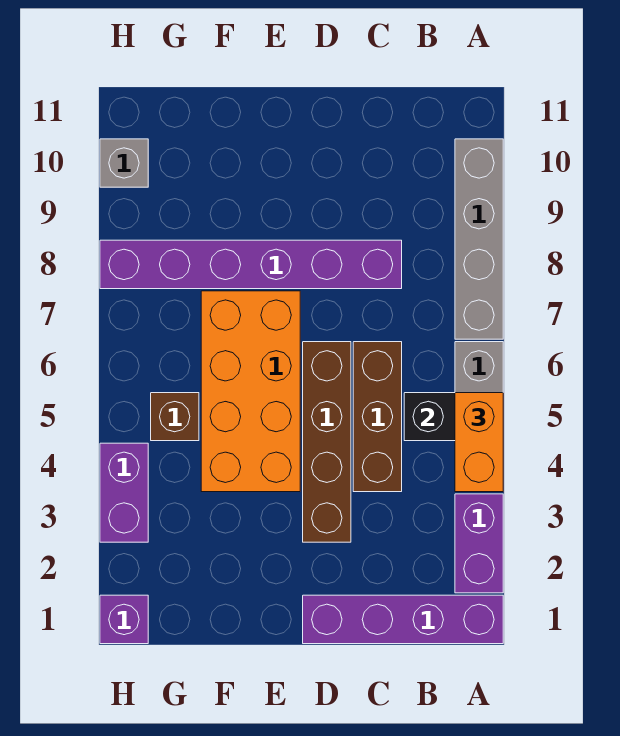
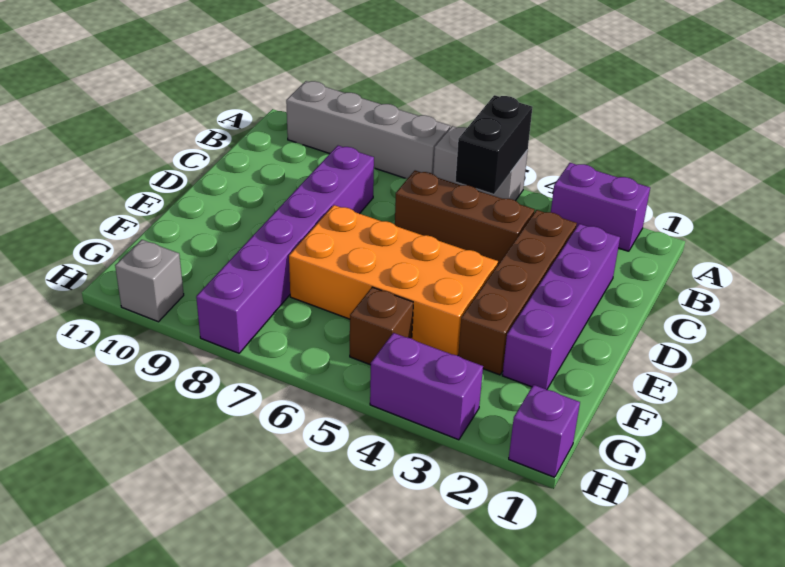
purple brick A1:D1 level 1 -> purple brick C2:F2 level 1
orange brick A4:A5 level 3 -> none
brown brick D3:D6 level 1 -> brown brick C3:F3 level 1

